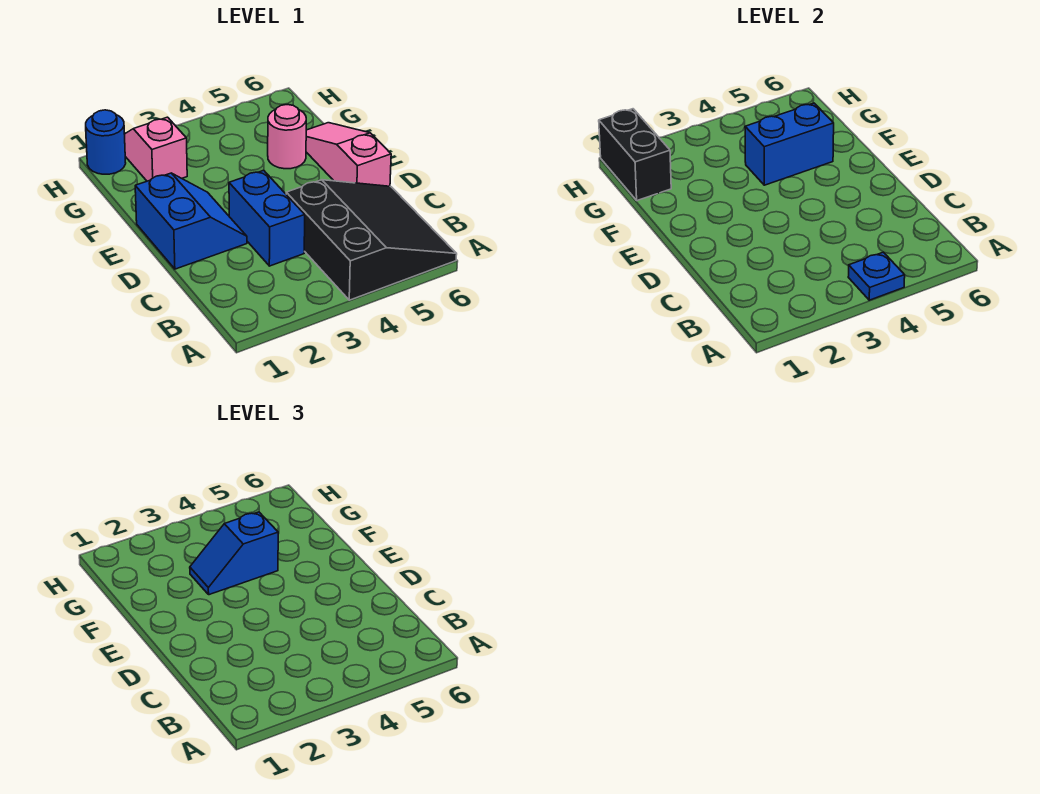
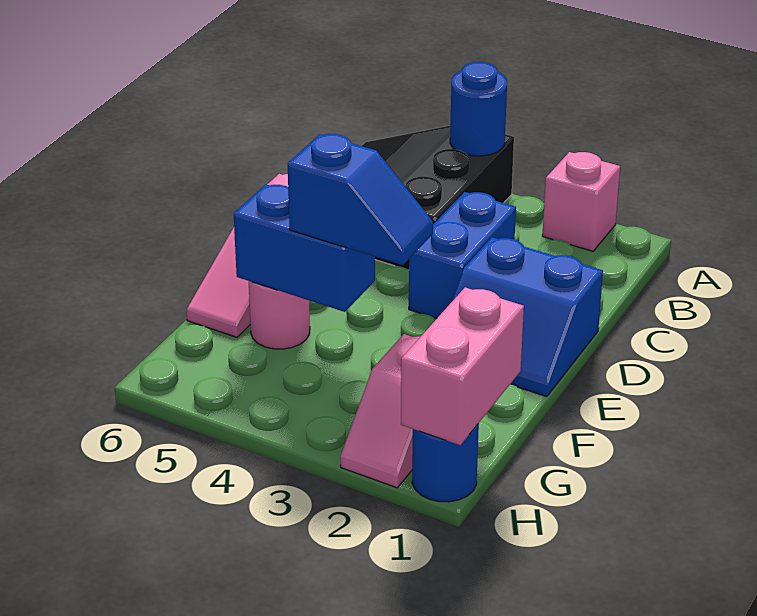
none -> pink brick A2 level 1
blue plate A4 level 2 -> blue round brick A4 level 2
blue slope D1:E2 level 1 top 1 -> blue slope D1:E2 level 1 top D
black brick G1:H1 level 2 -> pink brick G1:H1 level 2

